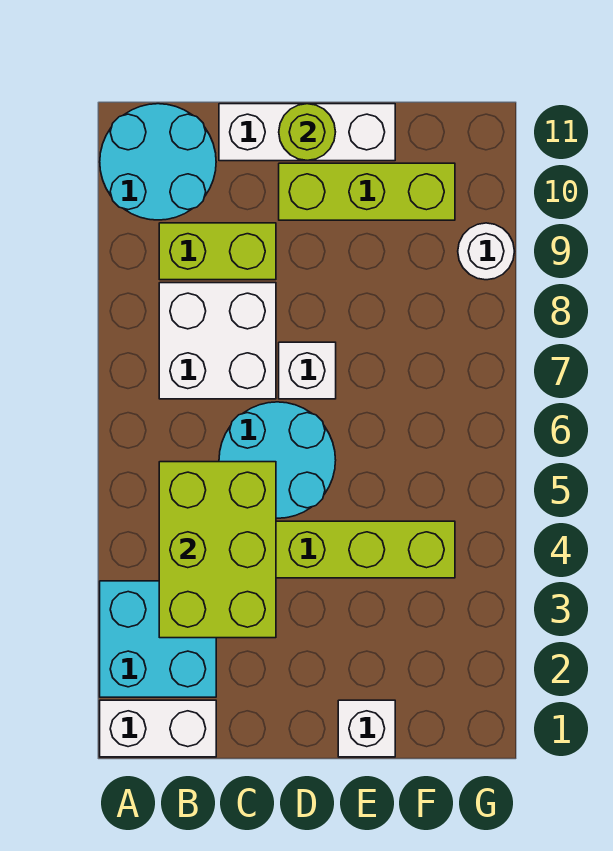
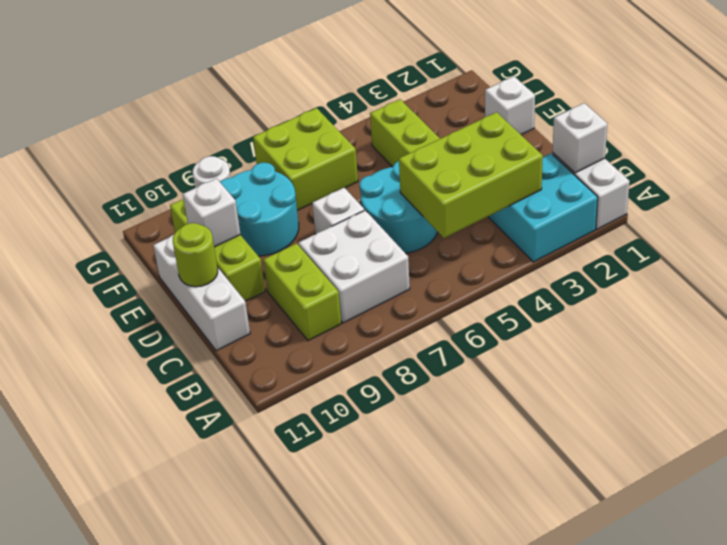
cyan round brick A10:B11 level 1 -> cyan round brick E8:F9 level 1
none -> white brick B1 level 2
none -> white brick E10 level 2
none -> lime brick F6:G7 level 1

